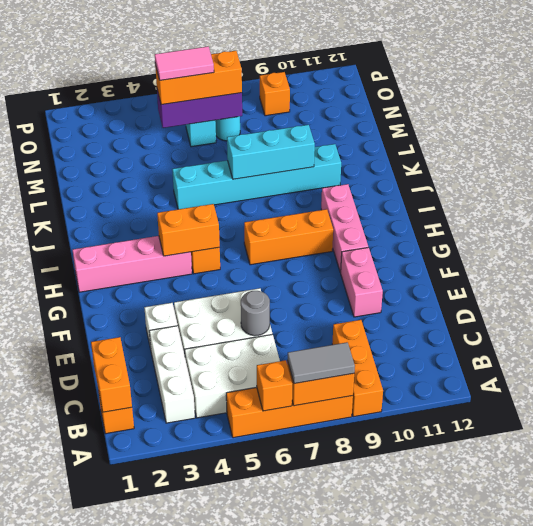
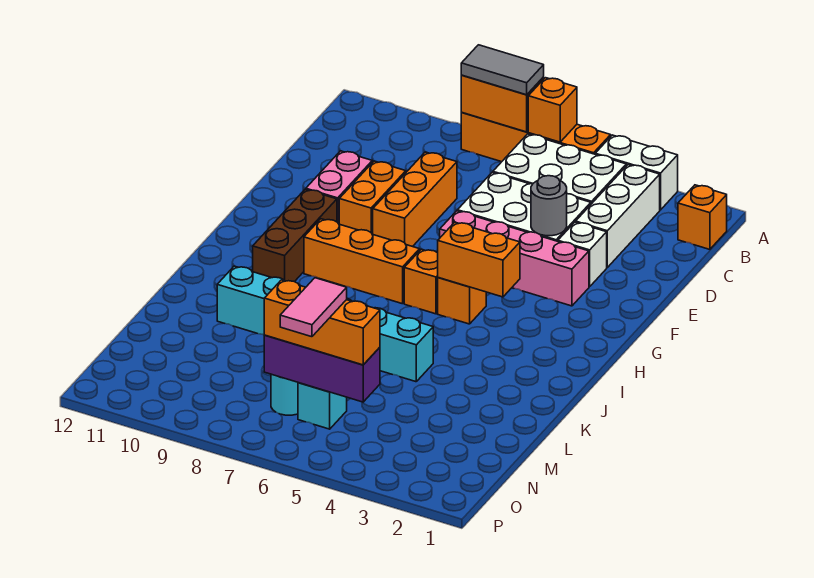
none -> white brick A3:A4 level 1
orange brick A9:C9 level 1 -> orange brick D8:F8 level 1
orange brick B1:C1 level 2 -> orange brick E9:F9 level 1
grey round brick D6 level 2 -> grey round brick E4 level 2
pink brick G10:I10 level 1 -> brown brick G10:I10 level 1
pink brick H1:H4 level 1 -> pink brick F3:F6 level 1
cyan brick K7:K9 level 2 -> none
pink tile N5:N6 level 4 -> pink tile N6:O6 level 4
orange brick O9 level 1 -> orange brick H6 level 1

